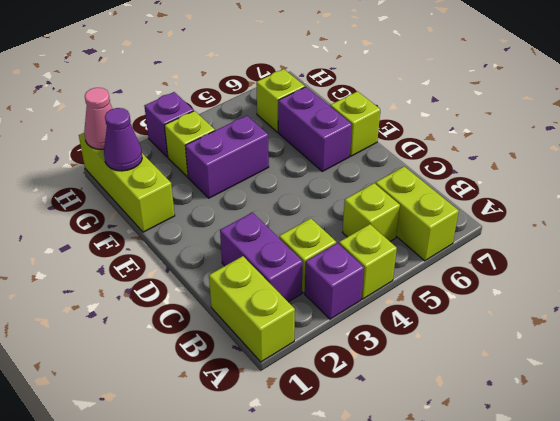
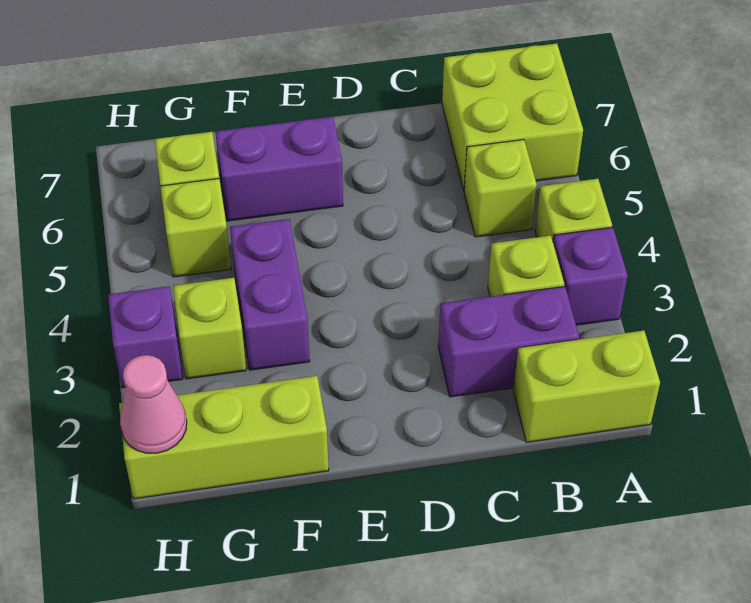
lime brick A6:B6 level 1 -> lime brick A6:B7 level 1
lime brick E7 level 1 -> lime brick G5 level 1
purple cone G1 level 2 -> none

